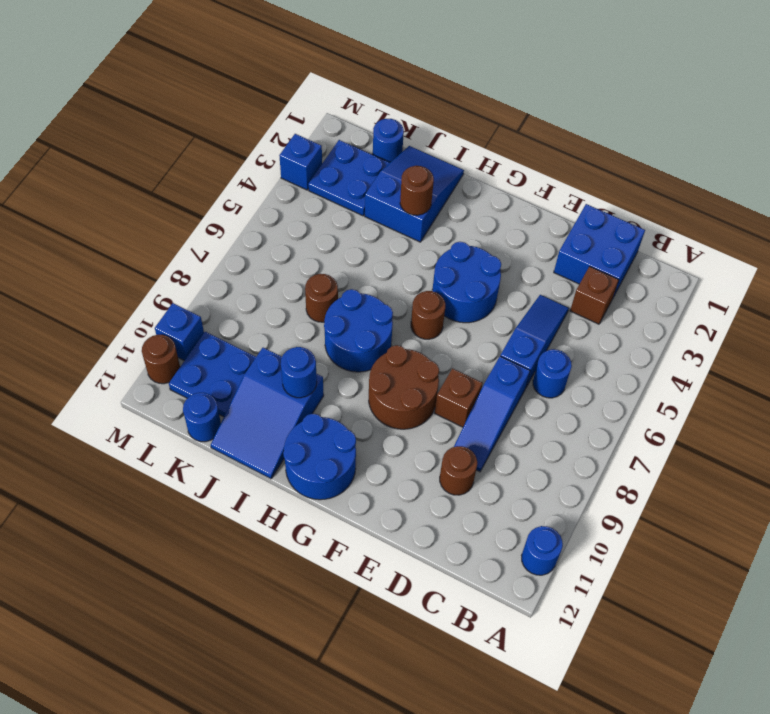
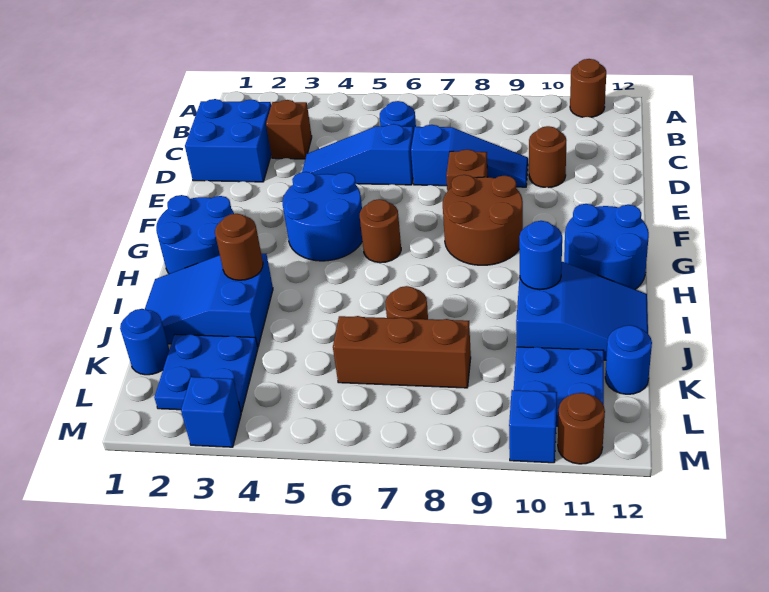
blue round brick A11 level 1 -> brown round brick A11 level 1
blue round brick H7:I8 level 1 -> blue round brick G1:H2 level 1
none -> brown brick K6:K8 level 1

